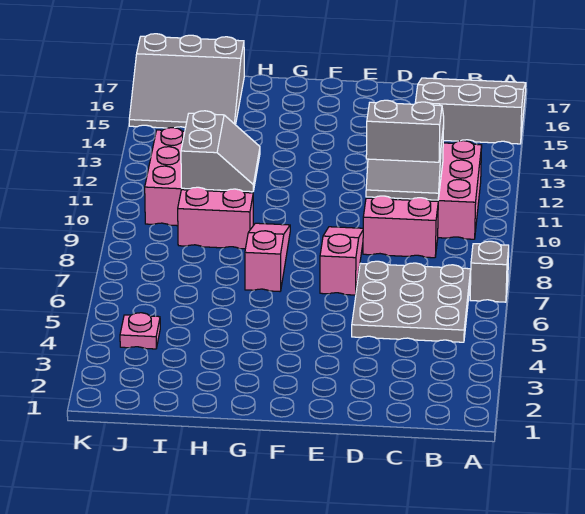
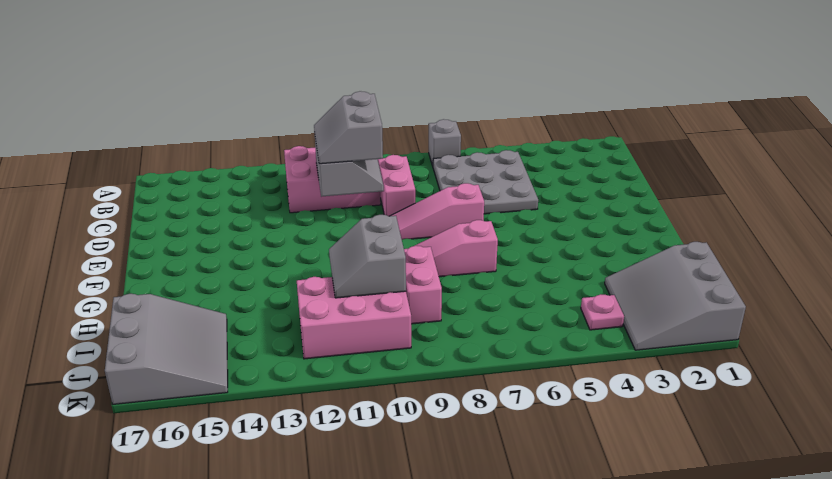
grey slope A15:C17 level 1 top 15 -> grey slope I1:K3 level 1 top 1
grey slope H10:I11 level 2 top I -> grey slope H10:I11 level 2 top 10

